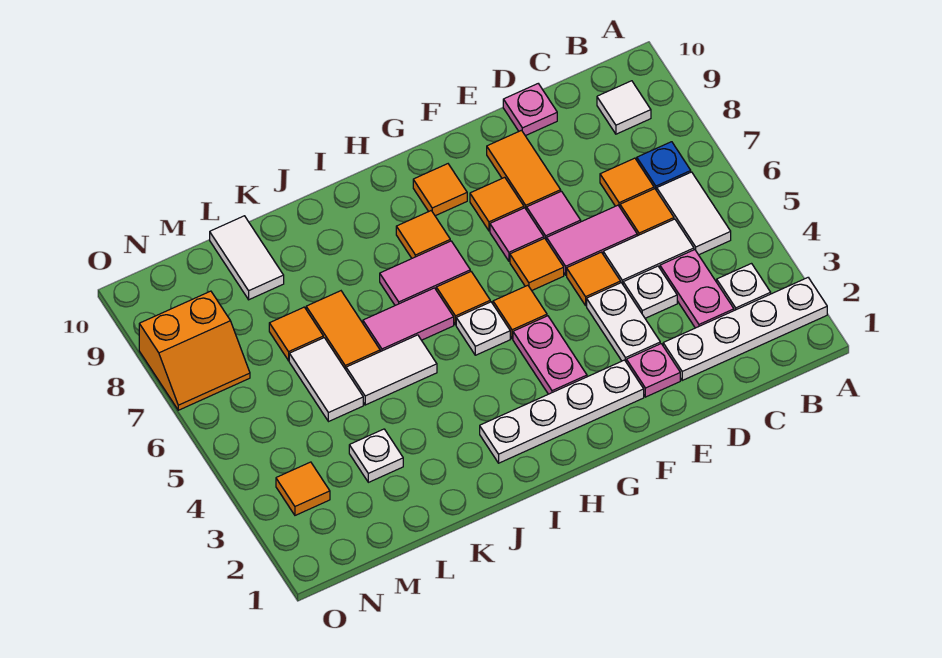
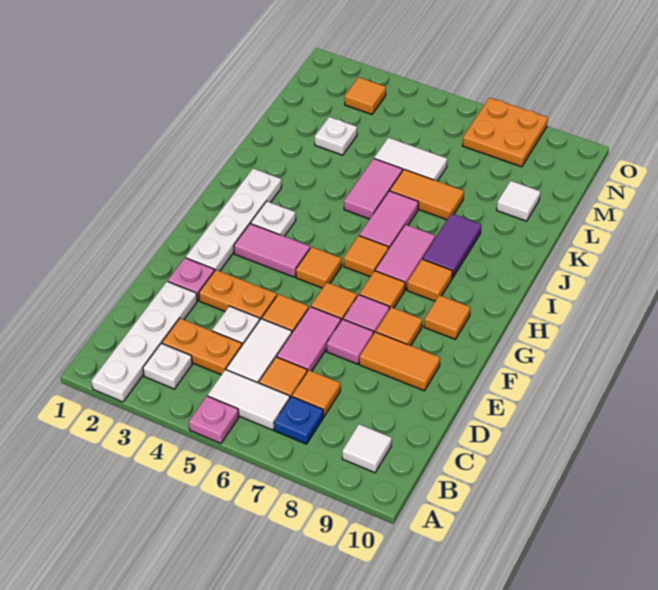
pink plate C3:C4 level 1 -> orange plate C3:C4 level 1
pink plate D10 level 1 -> pink plate A5 level 1
white plate E3:E4 level 1 -> orange plate E3:E4 level 1
pink plate G3:G4 level 1 -> pink tile G3:G4 level 1
white plate H5 level 1 -> white plate H3 level 1
none -> purple tile I8:J8 level 1
white tile J5:K5 level 1 -> pink tile J5:K5 level 1
orange tile L7 level 1 -> orange tile G7 level 1
white tile L9:L10 level 1 -> white tile L9 level 1
orange slope N7:O8 level 1 top 8 -> orange plate N7:O8 level 1

